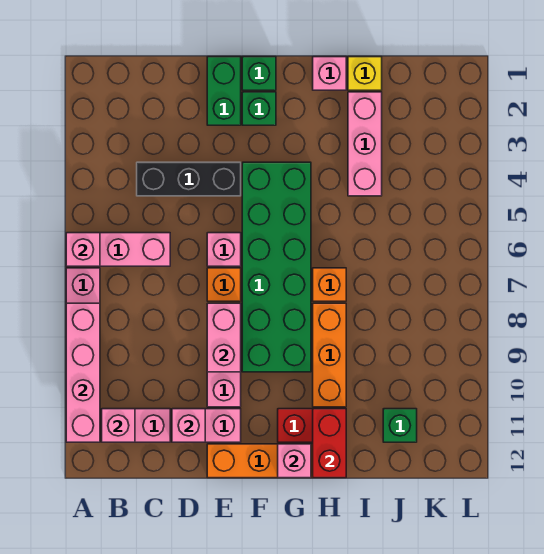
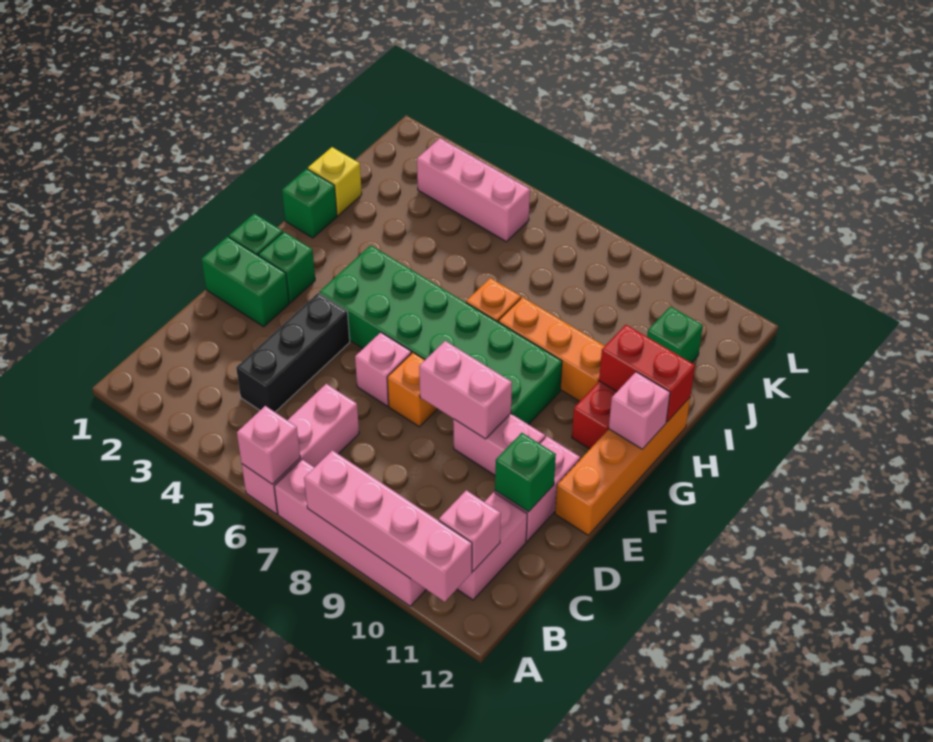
pink brick D11 level 2 -> green brick D11 level 2
pink brick H1 level 1 -> green brick H1 level 1
pink brick I2:I4 level 1 -> pink brick K3:K5 level 1

